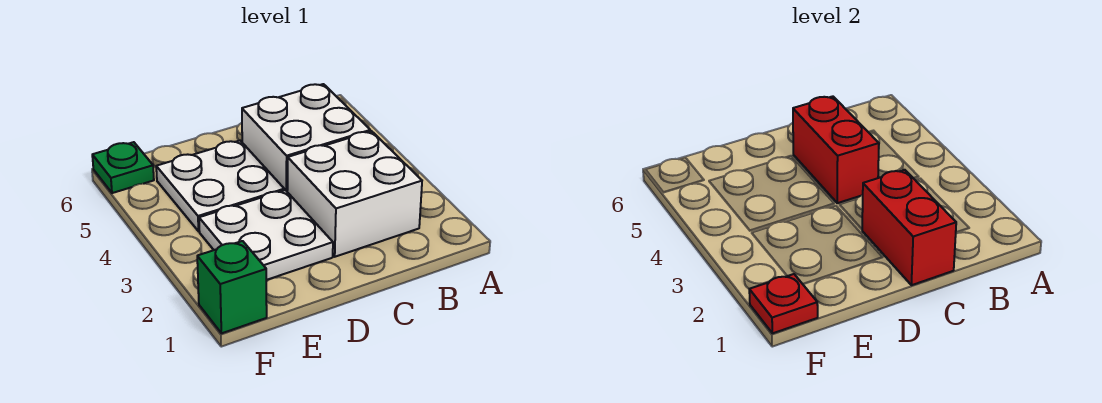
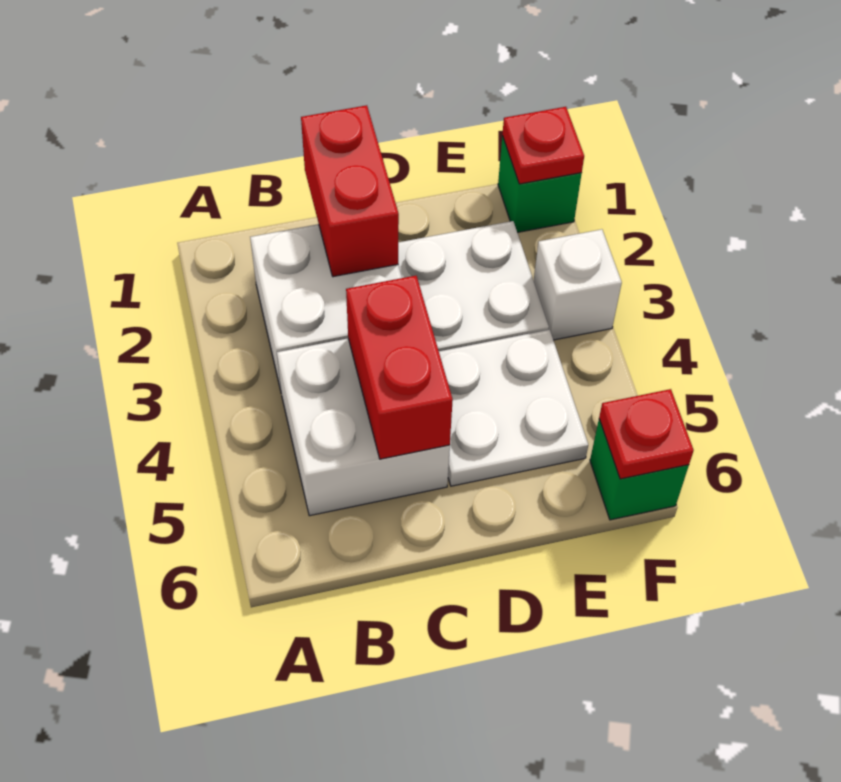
none -> white brick F3 level 1
green plate F6 level 1 -> green brick F6 level 1
none -> red plate F6 level 2

